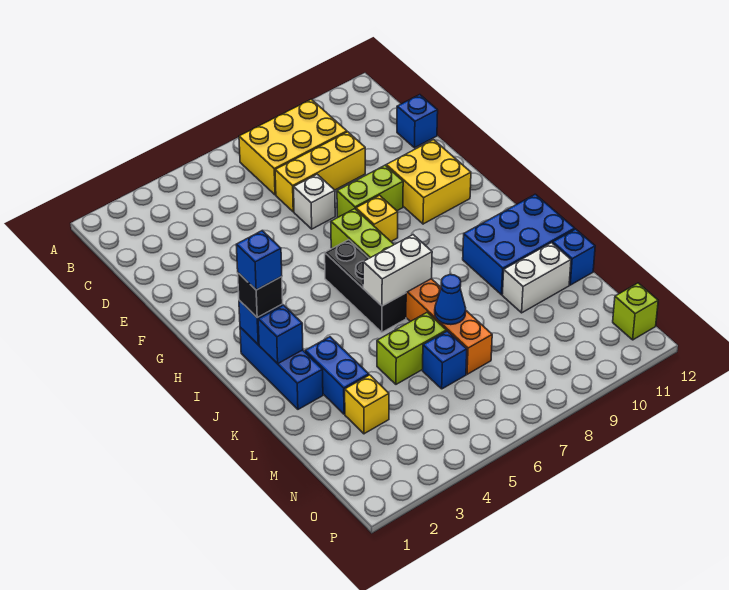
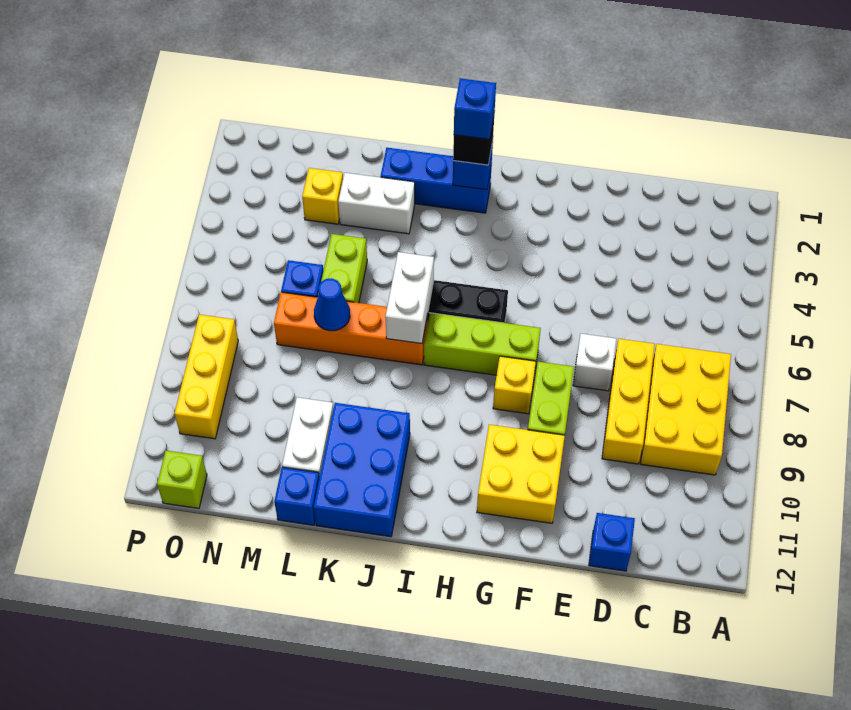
blue brick J2 level 2 -> none
blue brick K3:L3 level 1 -> white brick K3:L3 level 1
none -> yellow brick O8:O10 level 1

